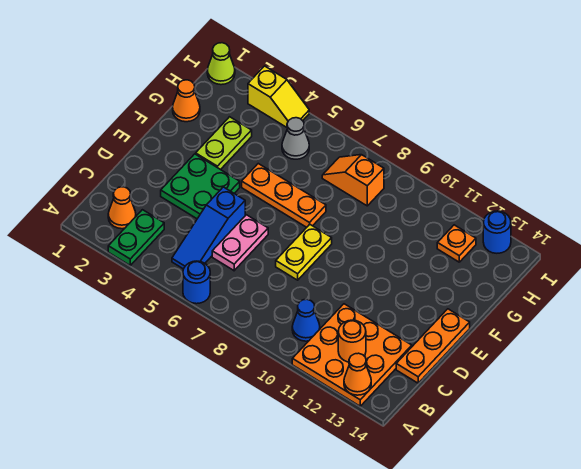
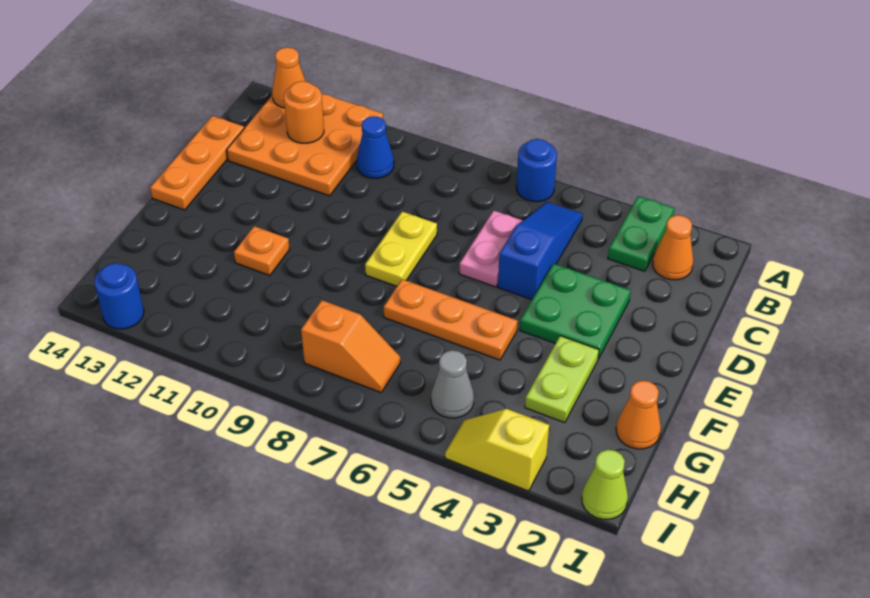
orange plate H12 level 1 -> orange plate F11 level 1

